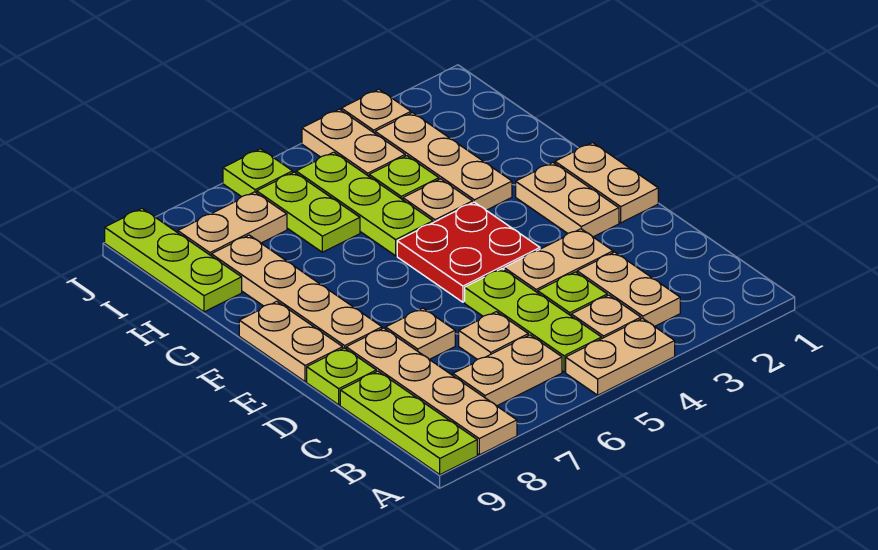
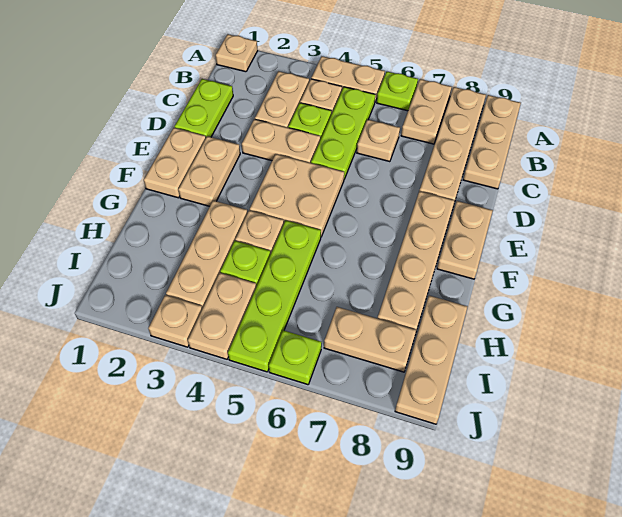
lime plate A9:C9 level 1 -> tan plate A9:C9 level 1
tan plate B6:B7 level 1 -> tan plate A7:B7 level 1
tan plate D7 level 1 -> tan plate A1 level 1
lime plate D9 level 1 -> lime plate A6 level 1
red plate E4:F5 level 1 -> tan plate E4:F5 level 1
lime plate G5:I5 level 1 -> lime plate G5:J5 level 1
lime plate H6:I6 level 1 -> lime plate C1:D1 level 1
lime plate H9:J9 level 1 -> tan plate H9:J9 level 1

